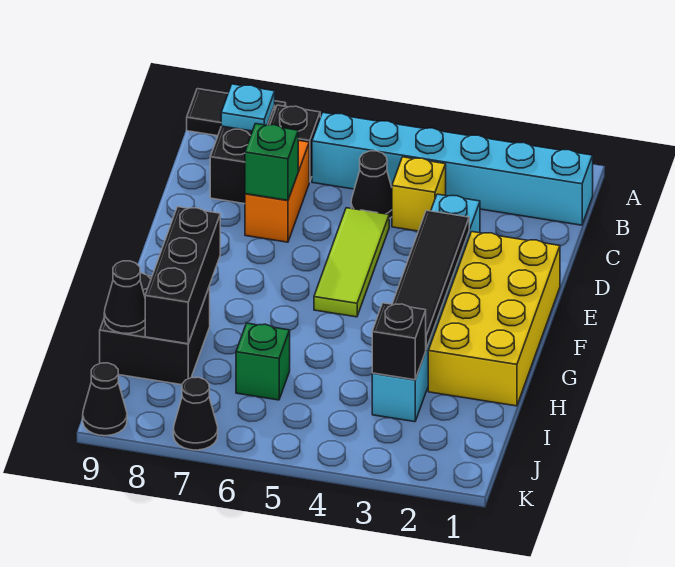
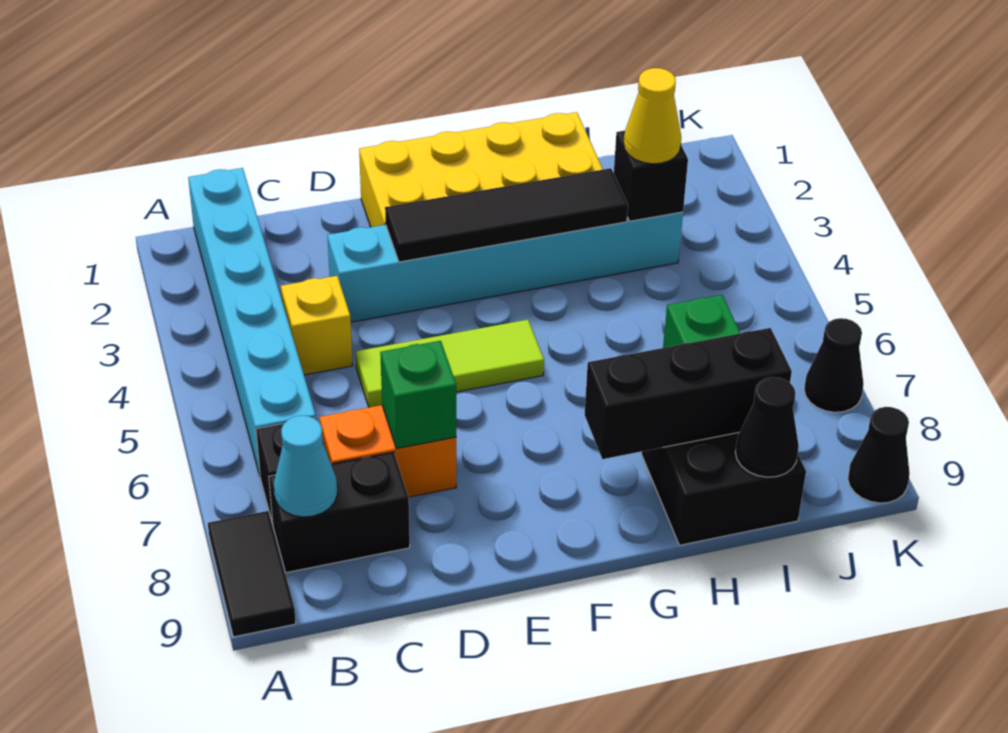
cyan plate B8 level 2 -> cyan cone B8 level 2
black cone C5 level 1 -> none
none -> yellow cone I3 level 3

